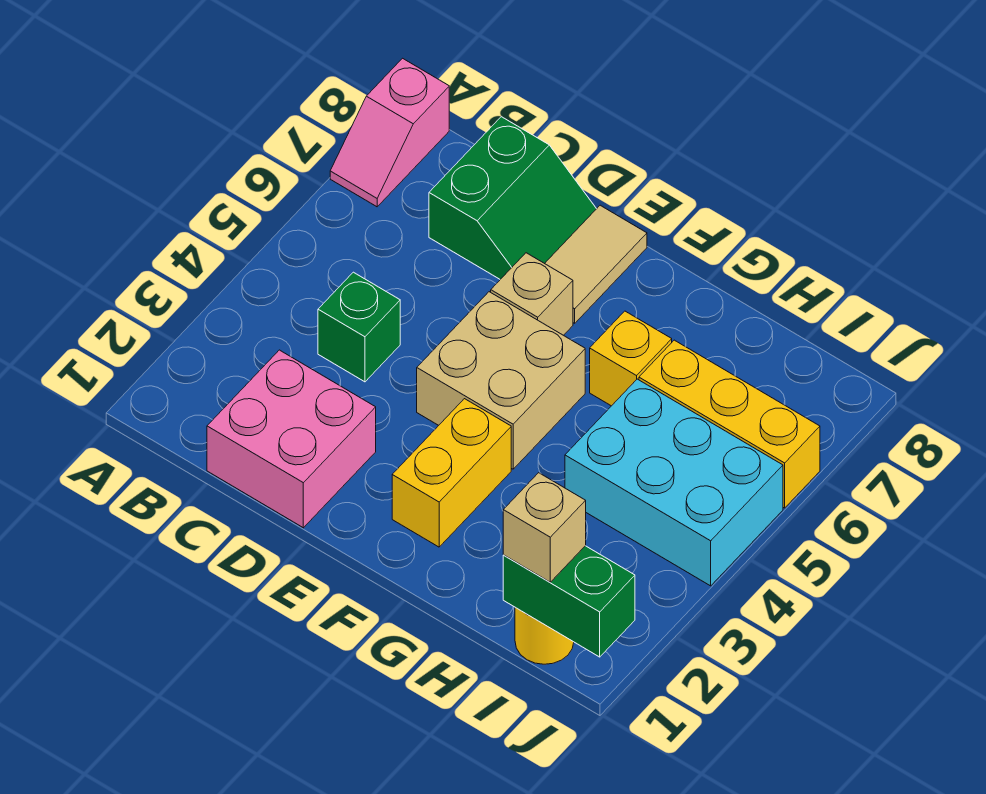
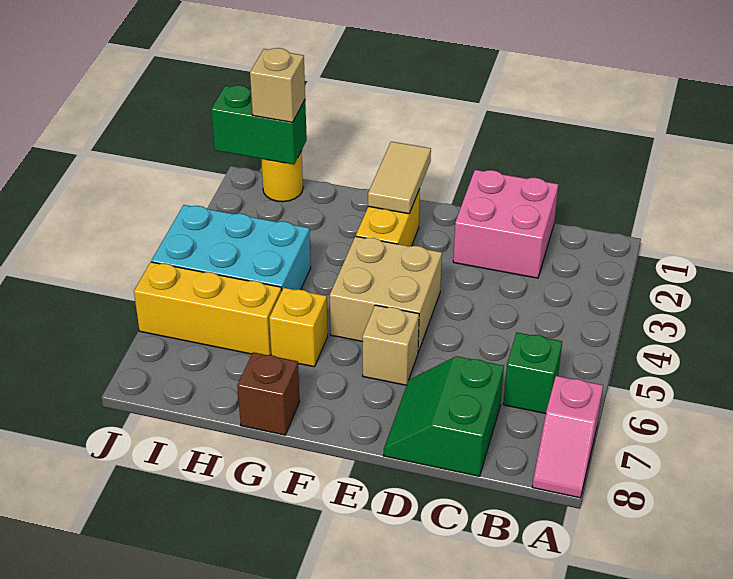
pink slope A7:A8 level 1 top 8 -> pink slope A7:A8 level 1 top 7
green brick C4 level 1 -> green brick B6 level 1
tan tile E7:E8 level 1 -> tan tile F1:F2 level 2
none -> brown brick G8 level 1

